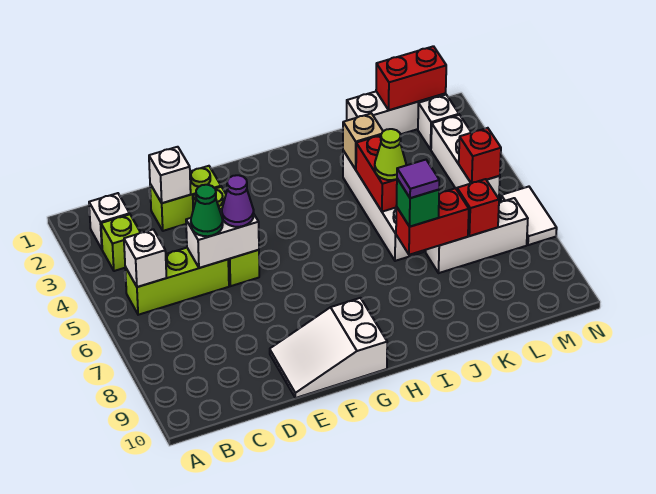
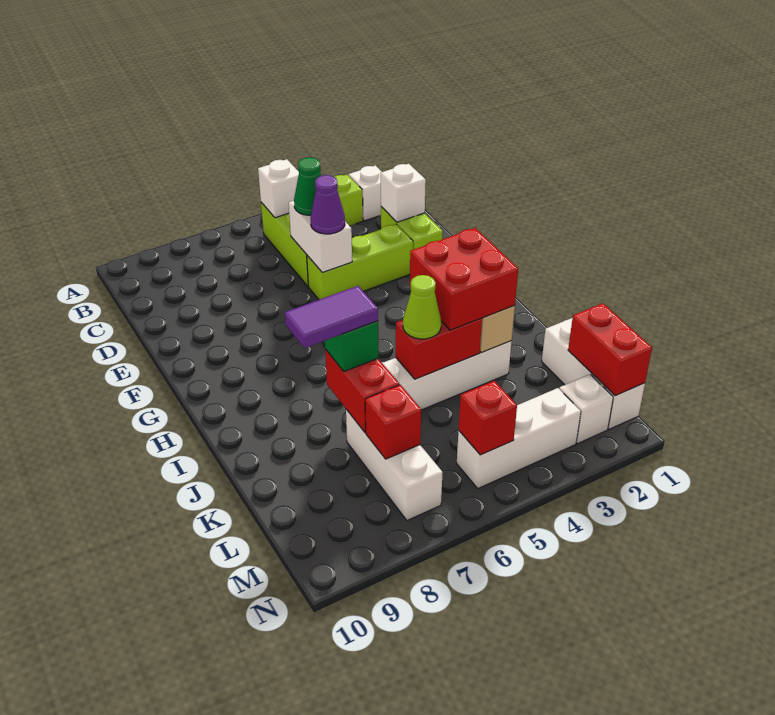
white slope E9:G10 level 1 top G -> none
none -> red brick I3:J4 level 3
purple tile J7 level 4 -> purple tile J7:J8 level 4
white tile N6:N7 level 1 -> none

